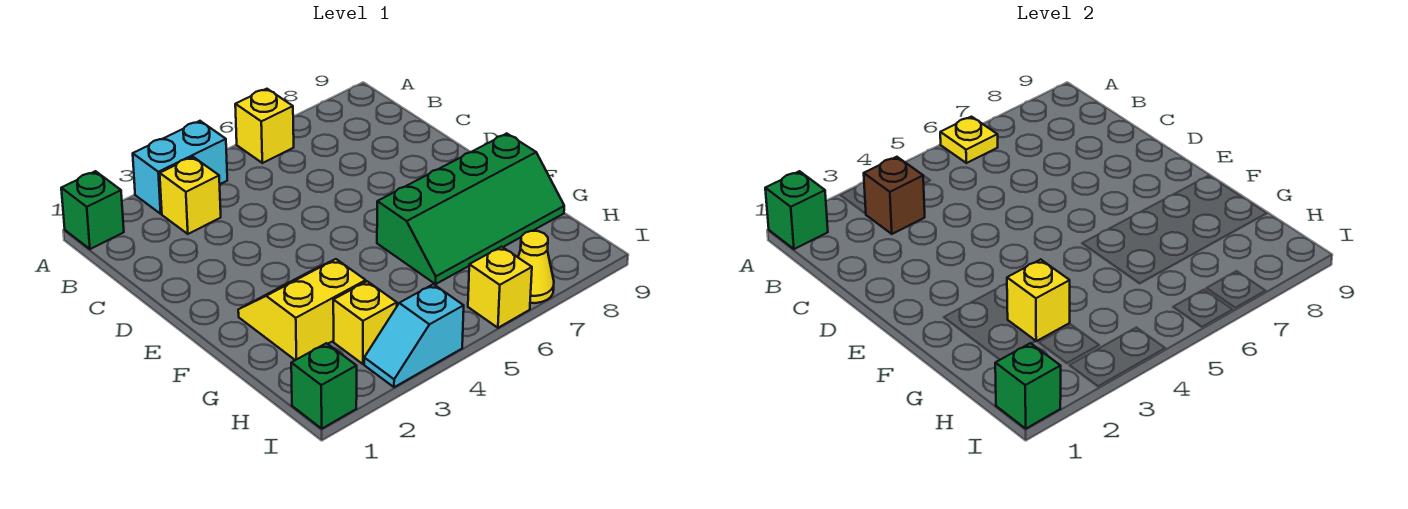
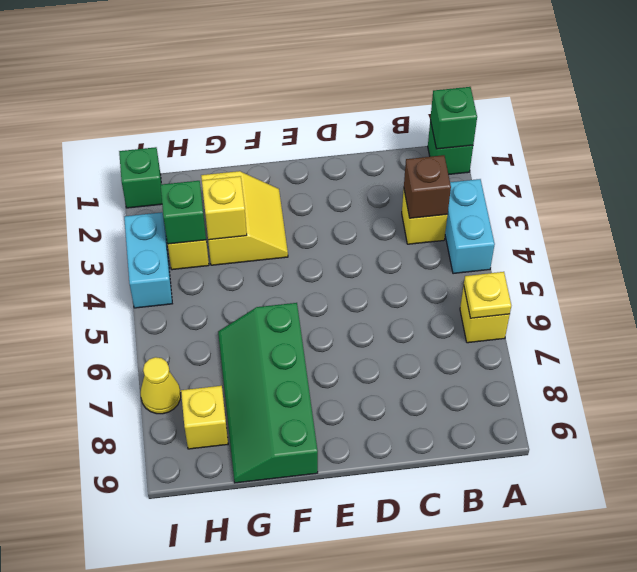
green brick I1 level 2 -> green brick H3 level 2
cyan slope I3:I4 level 1 top 4 -> cyan brick I3:I4 level 1
yellow brick I6 level 1 -> yellow brick H8 level 1

